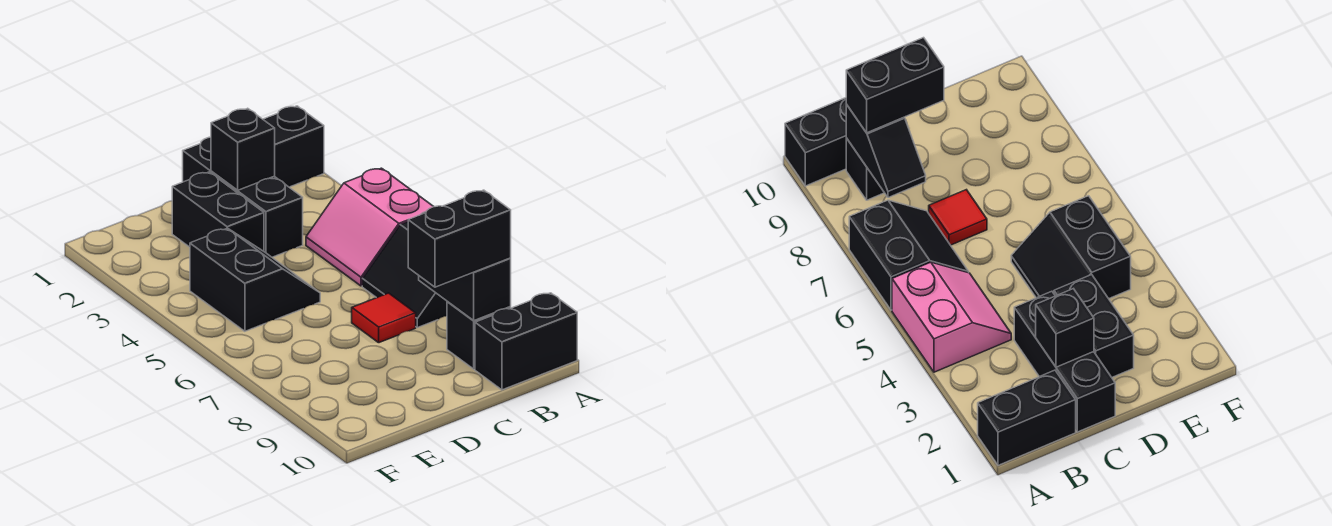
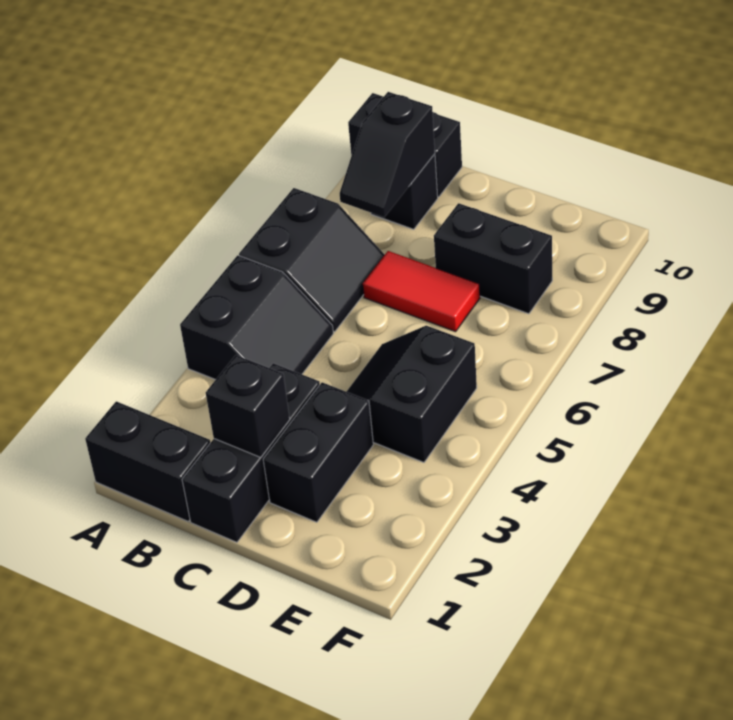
pink slope A4:B5 level 1 top A -> black slope A4:B5 level 1 top A
black brick B9:C9 level 3 -> black brick D8:E8 level 1
red tile C7 level 1 -> red tile C7:D7 level 1

